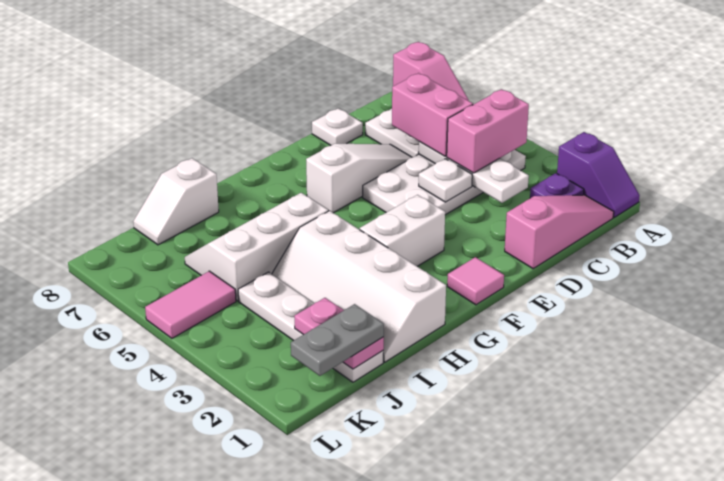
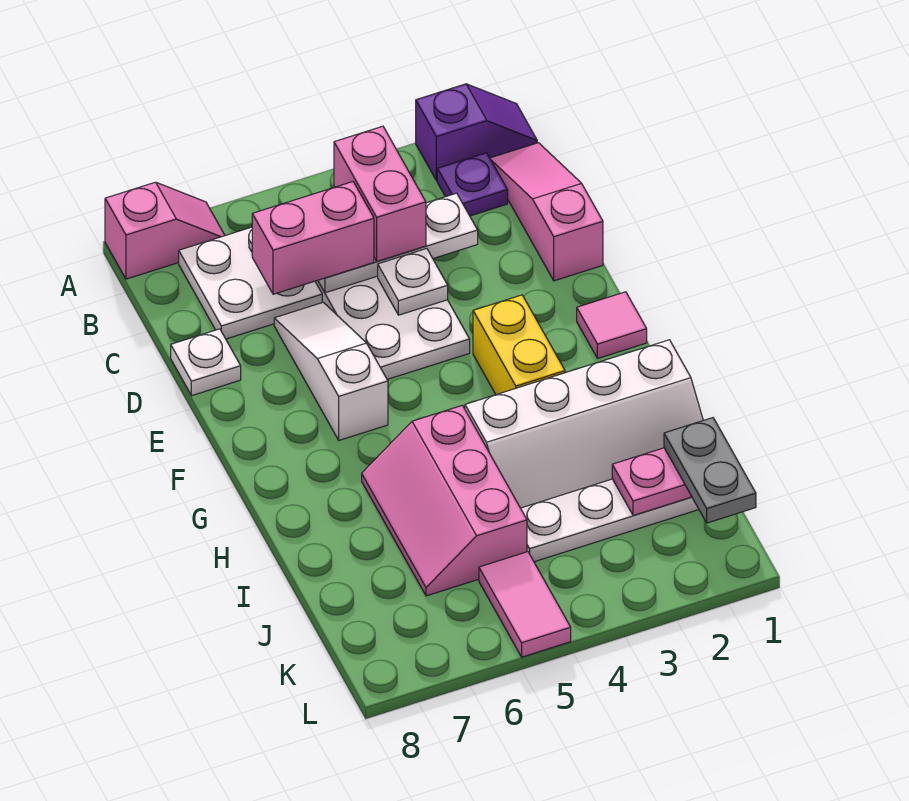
white brick F3:G3 level 1 -> yellow brick F3:G3 level 1
white slope H5:J6 level 1 top 5 -> pink slope H5:J6 level 1 top 5
white slope I8:J8 level 1 top I -> none

